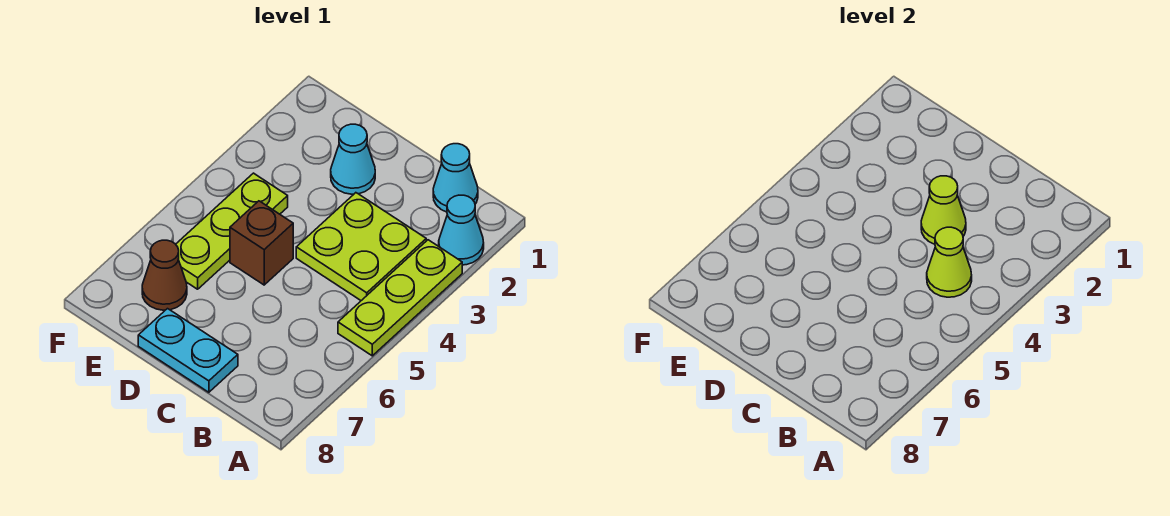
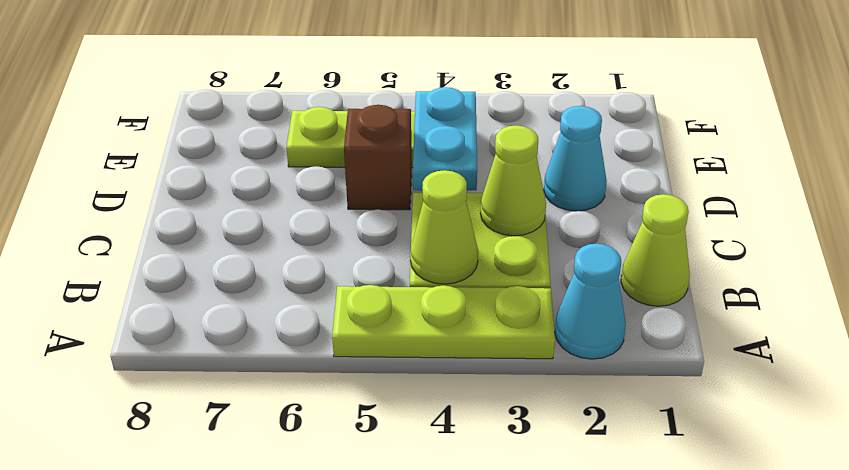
cyan cone B1 level 1 -> lime cone B1 level 1
cyan plate C8:D8 level 1 -> cyan plate D4:E4 level 2
brown cone E7 level 1 -> none

